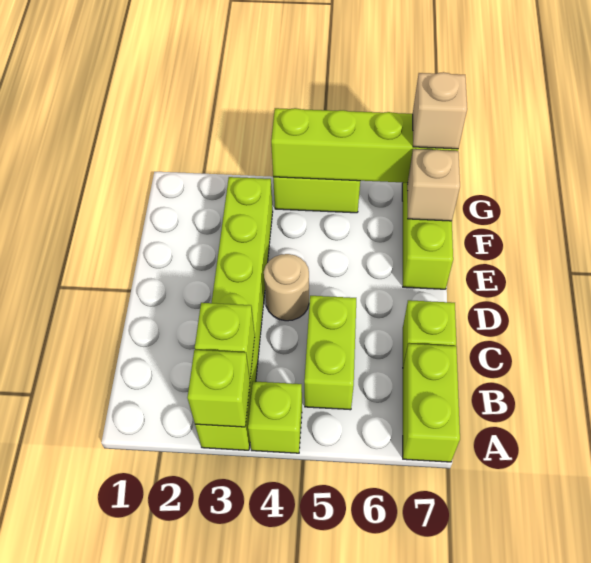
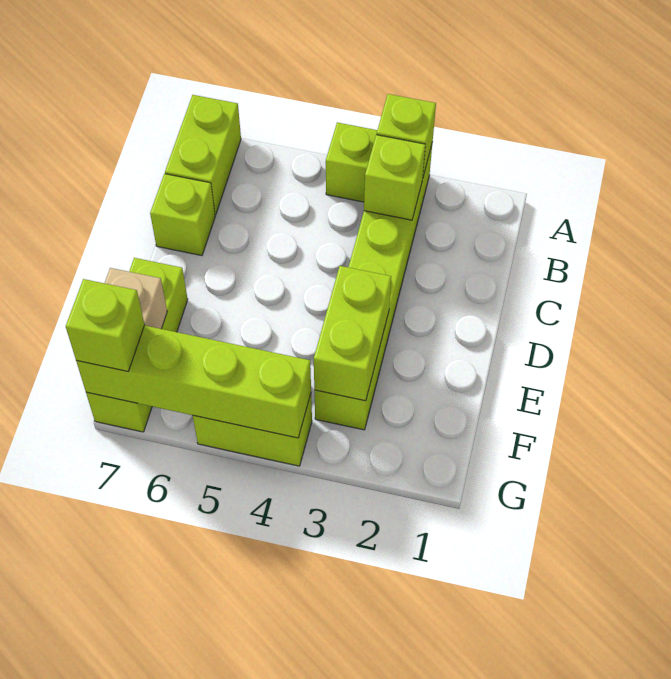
lime brick B5:C5 level 1 -> lime brick E3:F3 level 2
tan round brick D4 level 1 -> none
tan brick G7 level 3 -> lime brick G7 level 3

